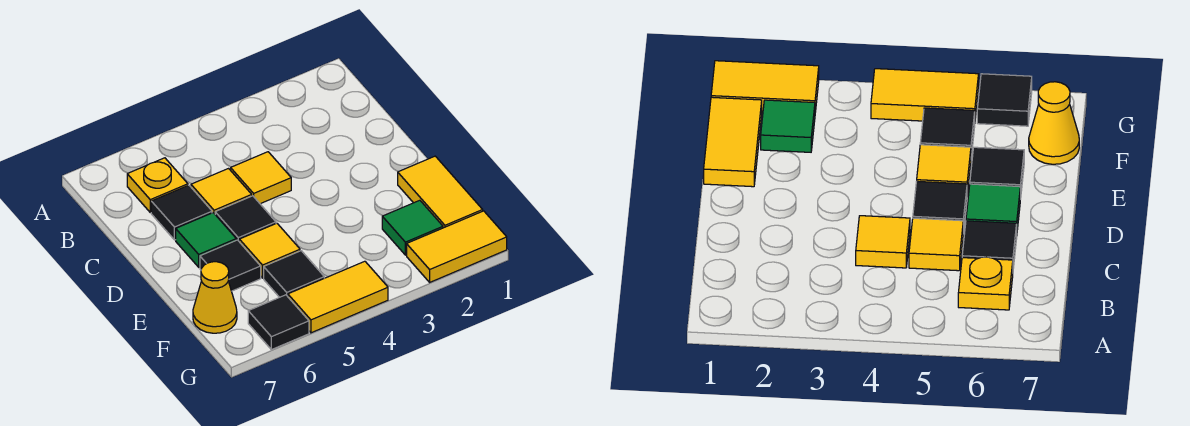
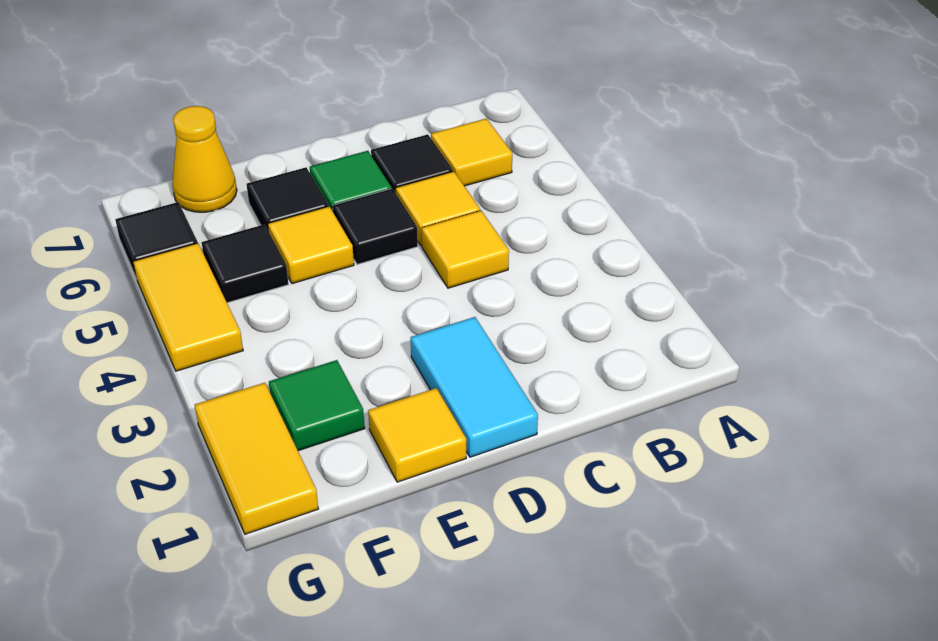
yellow plate B6 level 1 -> yellow tile B6 level 1
none -> cyan tile D1:D2 level 1
yellow tile E1:F1 level 1 -> yellow tile E1 level 1

